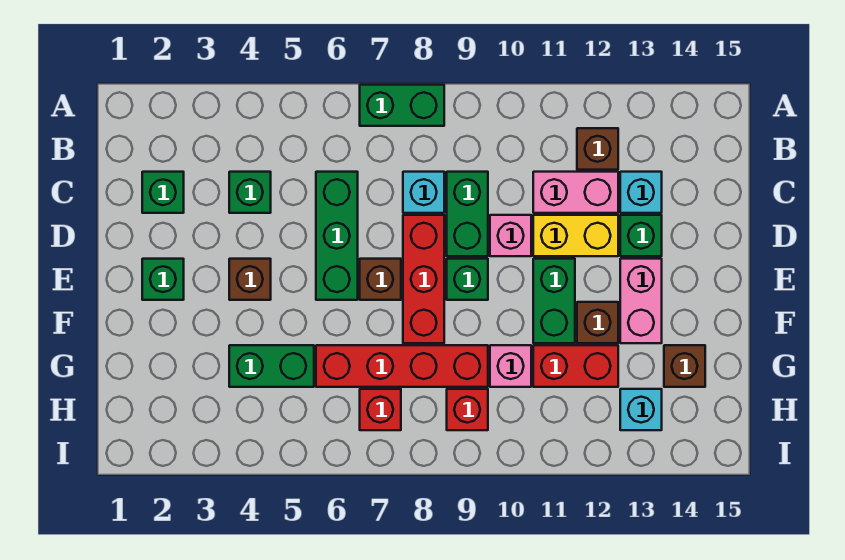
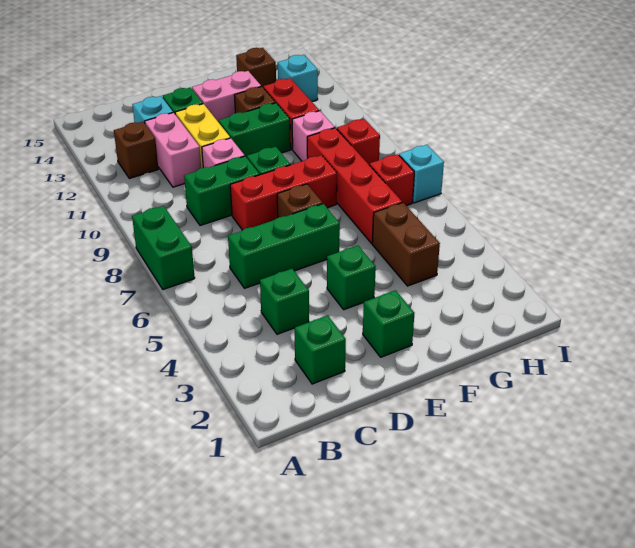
cyan brick C8 level 1 -> cyan brick I7 level 1
brown brick E4 level 1 -> green brick E4 level 1
green brick G4:G5 level 1 -> brown brick G4:G5 level 1

